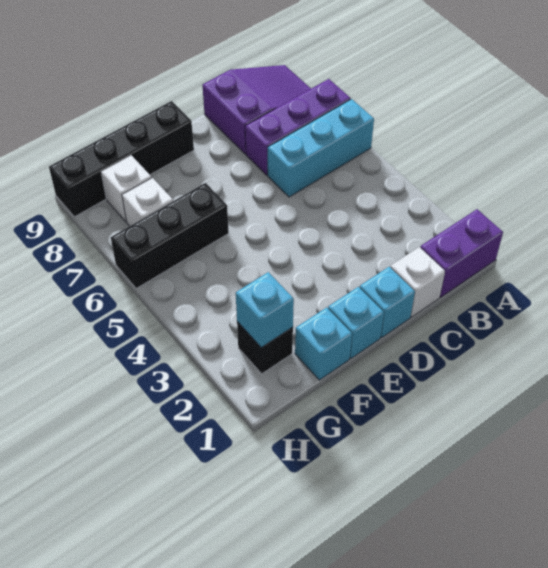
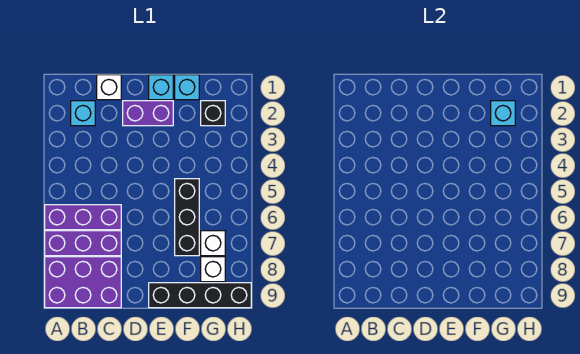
purple brick A1:B1 level 1 -> purple brick D2:E2 level 1
cyan brick A6:C6 level 1 -> purple brick A6:C6 level 1
purple slope A8:C9 level 1 top C -> purple brick A8:C9 level 1
cyan brick D1 level 1 -> cyan brick B2 level 1
black brick F6:H6 level 1 -> black brick F5:F7 level 1

